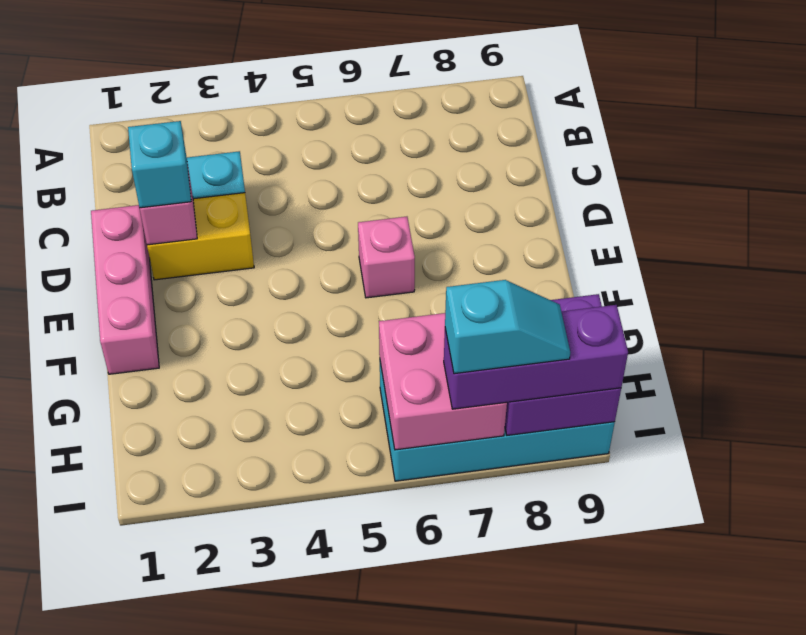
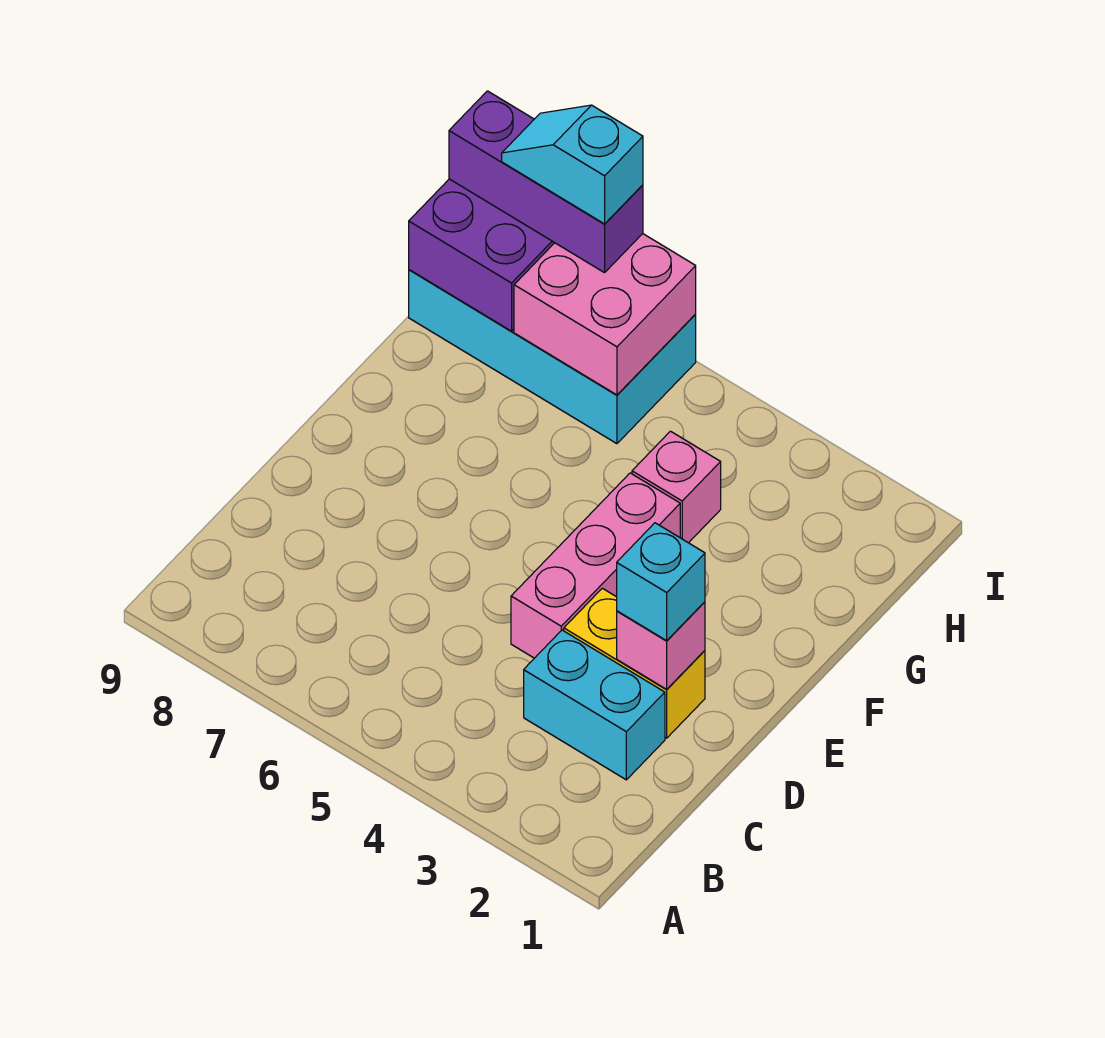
pink brick D1:F1 level 1 -> pink brick D4:F4 level 1
pink brick E6 level 1 -> pink brick G4 level 1

